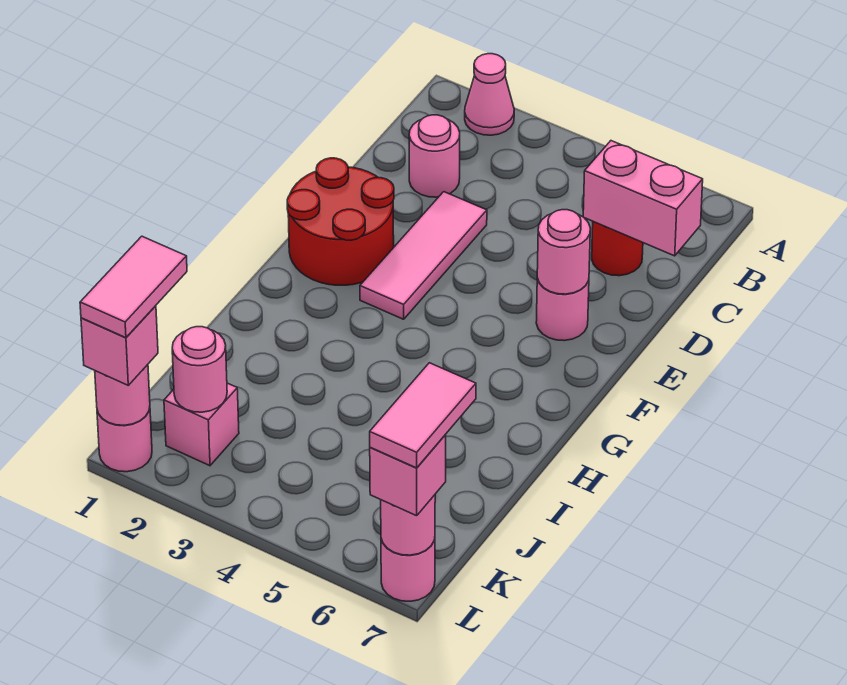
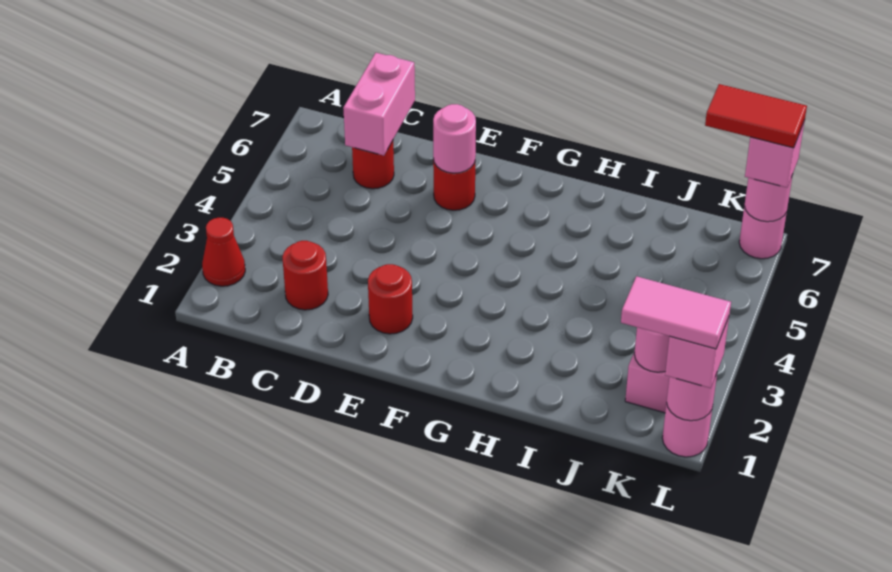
pink cone A2 level 1 -> red cone A2 level 1
pink round brick C2 level 1 -> red round brick C2 level 1
pink tile D3:F3 level 1 -> none
red round brick E1:F2 level 1 -> red round brick E2 level 1
pink round brick E6 level 1 -> red round brick E6 level 1
pink tile K7:L7 level 4 -> red tile K7:L7 level 4

